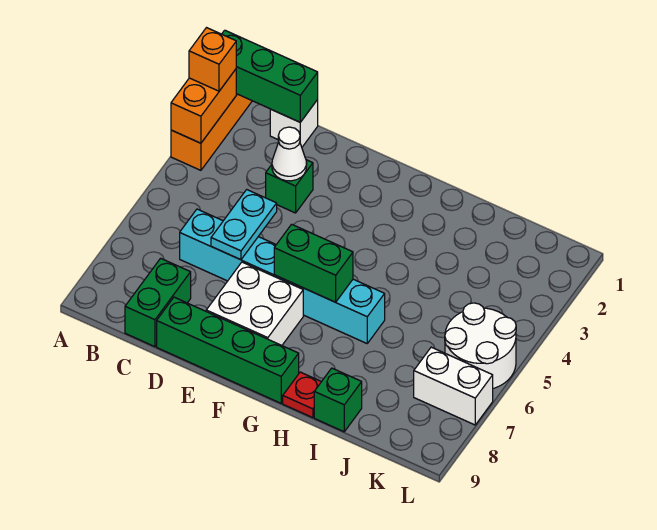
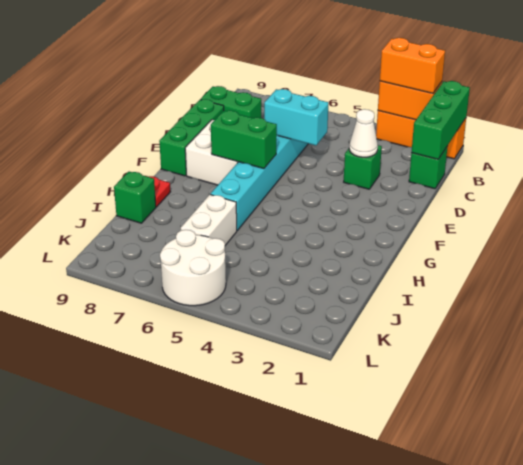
orange brick A2 level 3 -> orange brick A2:A3 level 3
white brick C1 level 1 -> green brick C1 level 1
cyan plate D5:D6 level 2 -> cyan brick D5:D6 level 2
green brick D9:G9 level 1 -> green brick D9:F9 level 1
green brick F6:G6 level 2 -> green brick F6:F7 level 2
white brick K7:L7 level 1 -> white brick I6:J6 level 1

